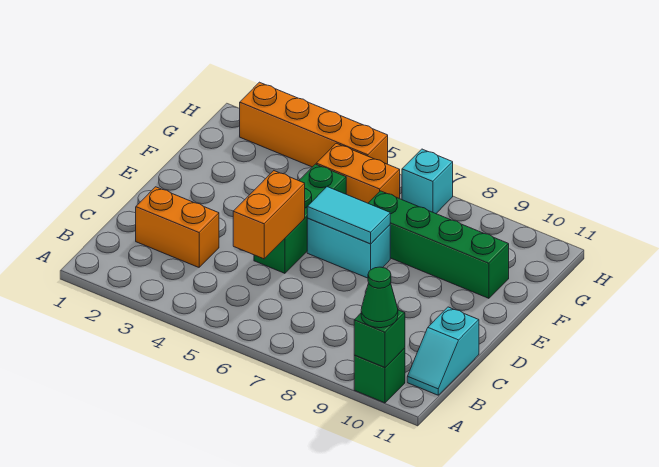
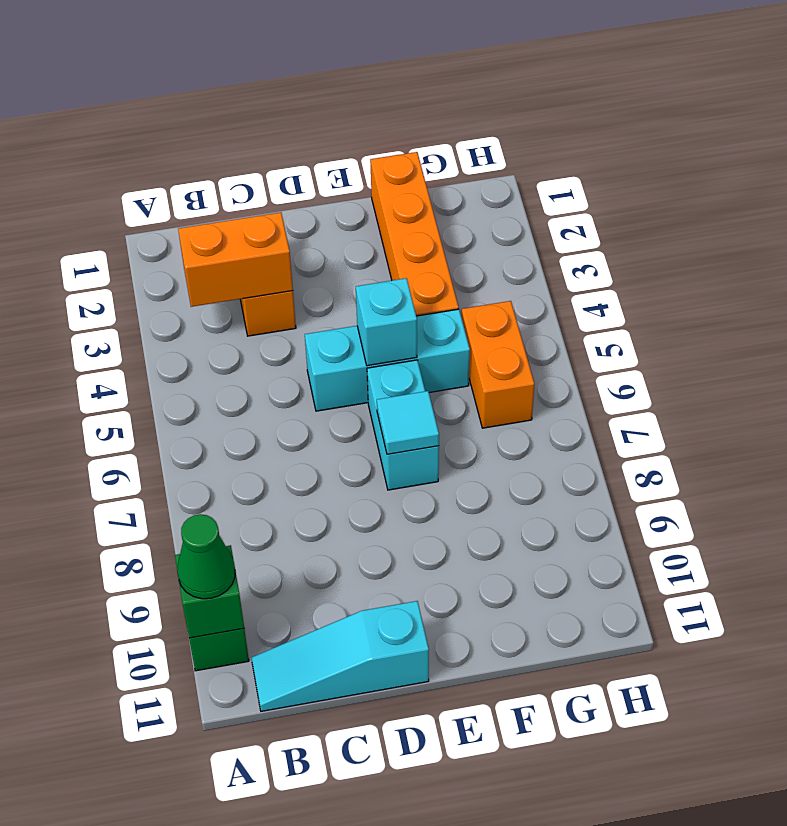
cyan slope B11:C11 level 1 top C -> cyan slope B11:D11 level 1 top D
orange brick C5:D5 level 2 -> orange brick B3:C3 level 2
green brick D5:F5 level 1 -> cyan brick D5:F5 level 1
cyan tile E6:E7 level 2 -> cyan tile E7 level 2
green brick F7:F10 level 1 -> none
orange brick H2:H5 level 1 -> orange brick F1:F4 level 1
cyan brick H7 level 1 -> cyan brick E5 level 2

